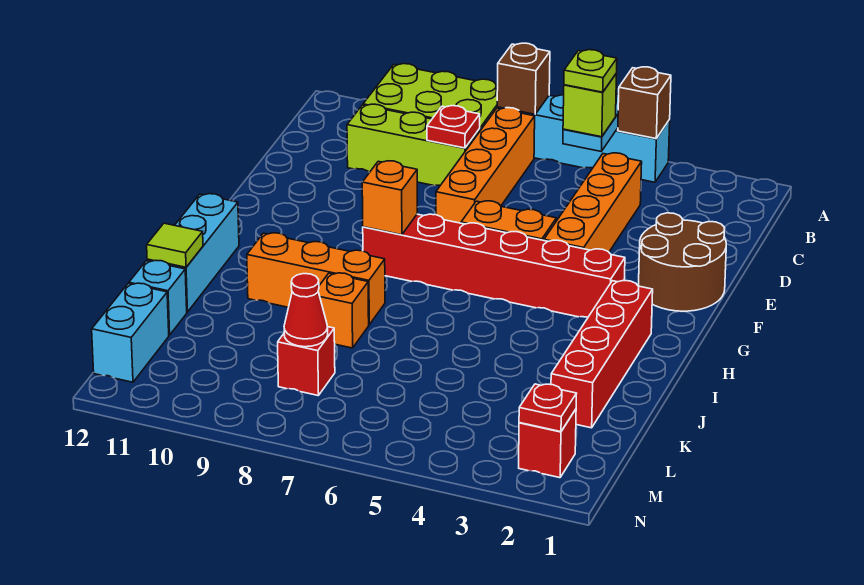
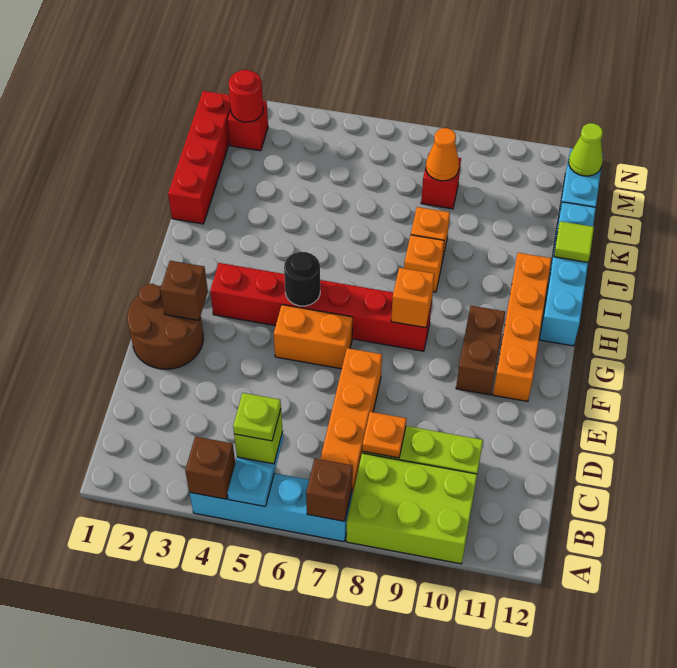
orange brick C4:F4 level 1 -> orange brick F11:I11 level 1
red plate C8 level 2 -> orange plate C8 level 2
none -> brown brick F2 level 2
none -> brown brick F10:G10 level 1
none -> black round brick G5 level 2
red brick H2:K2 level 1 -> red brick J1:M1 level 1
orange brick I8:I10 level 1 -> orange brick I8 level 1
red cone L8 level 2 -> orange cone L8 level 2
red plate M2 level 2 -> red round brick M2 level 2
none -> lime cone M12 level 2

